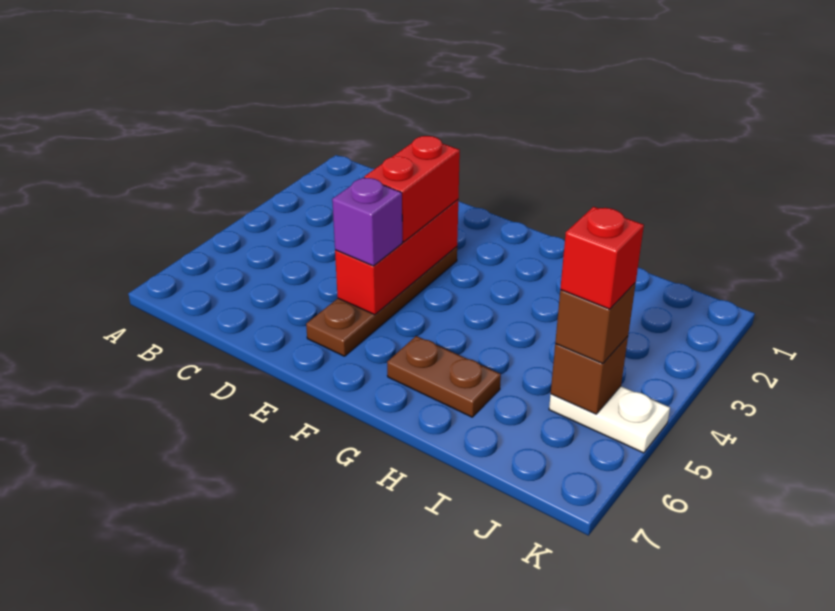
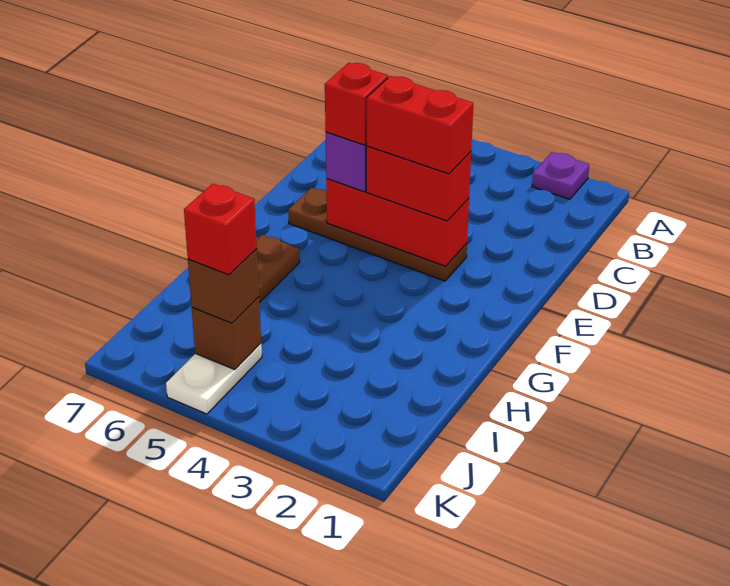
none -> purple plate A2 level 1
none -> red brick E3:E4 level 4
none -> red brick E5 level 4

